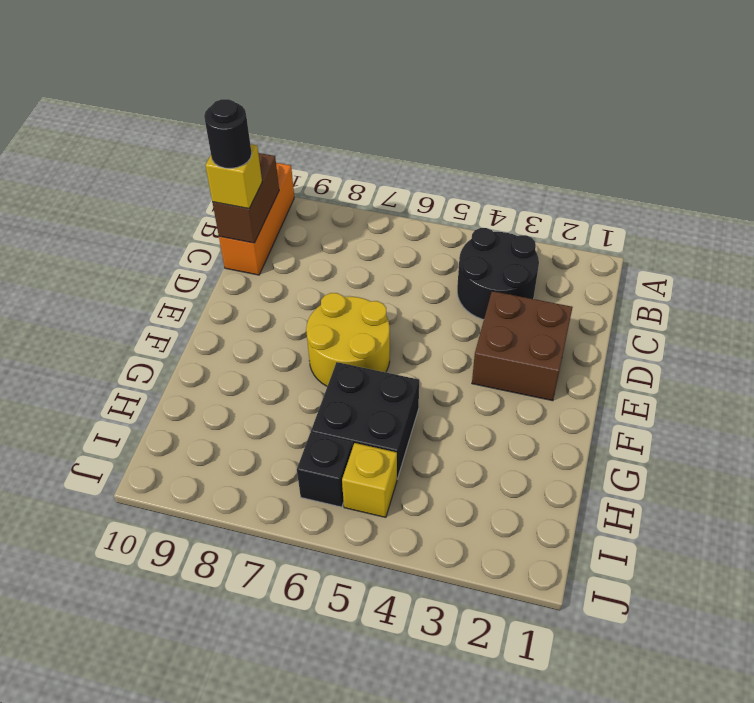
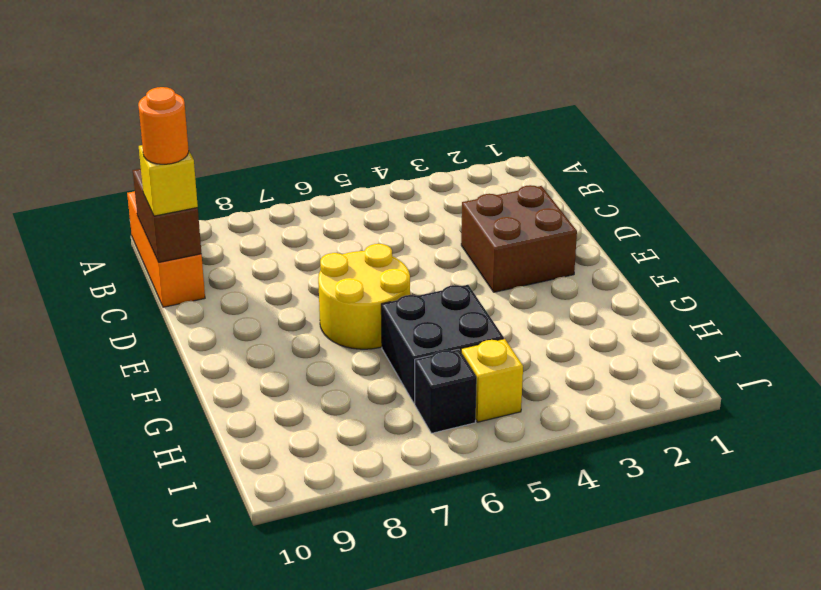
black round brick B3:C4 level 1 -> none
black round brick C10 level 4 -> orange round brick C10 level 4

